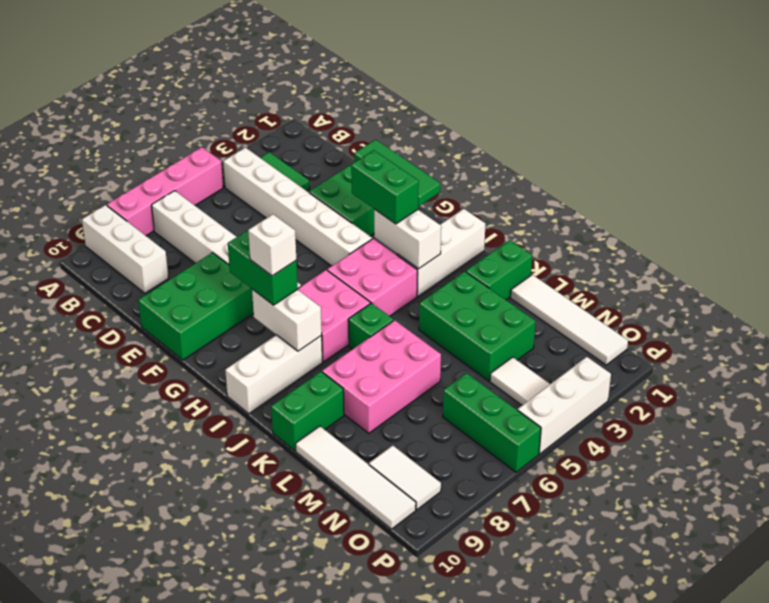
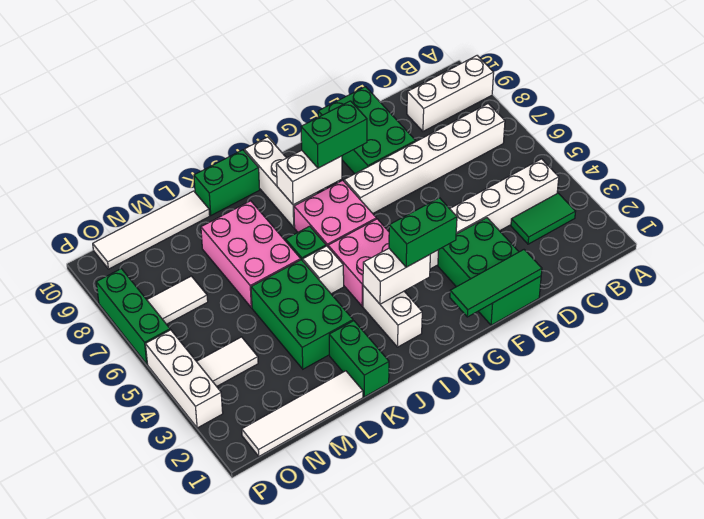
pink brick A5:A8 level 1 -> none
white brick H8 level 4 -> white brick J5 level 1
white brick I1:I3 level 1 -> white brick I2:I3 level 1
green brick K3:M4 level 1 -> green brick K3:L5 level 1
green brick K9:K10 level 1 -> green brick J10:K10 level 1
green brick N6:P6 level 1 -> green brick P6:P8 level 1
white tile N9:O9 level 1 -> white tile N7:O7 level 1

